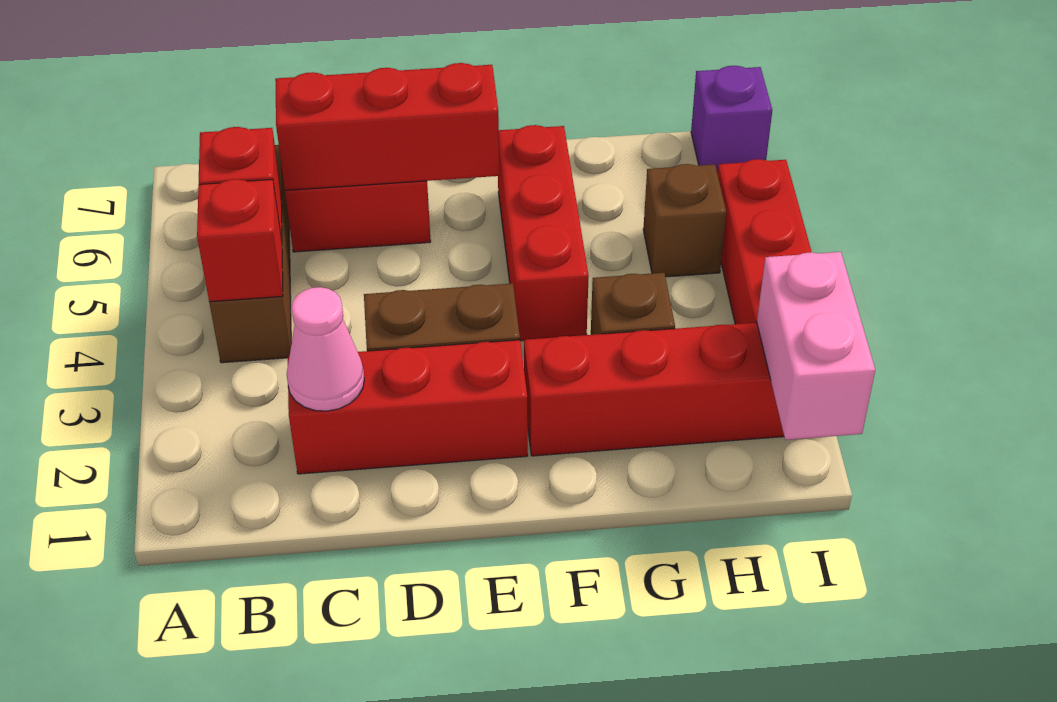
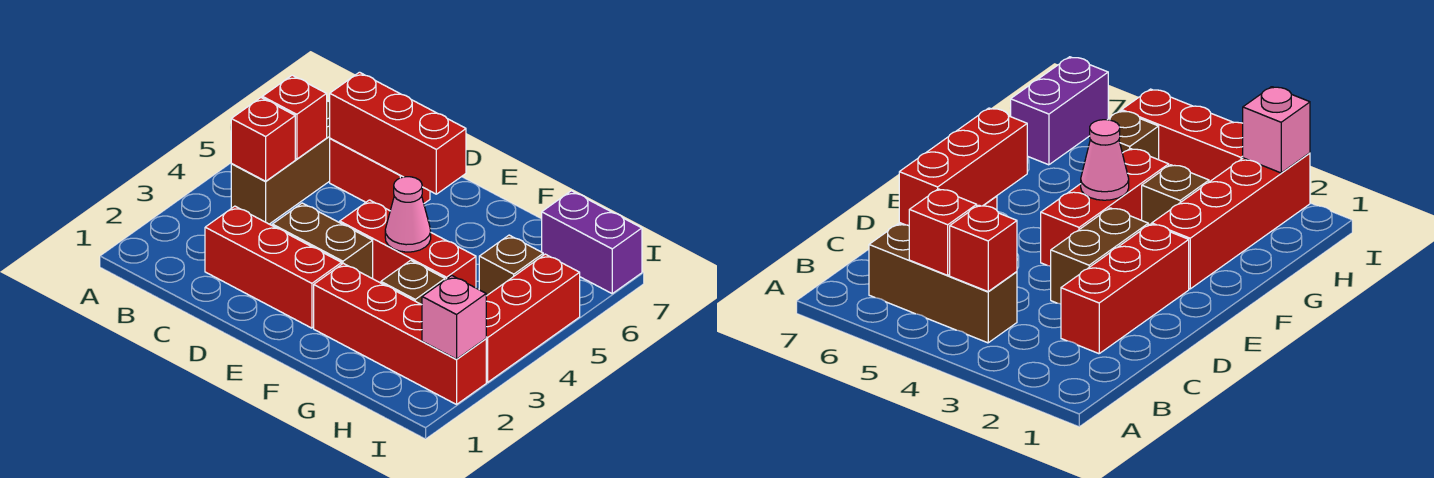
pink cone C2 level 2 -> pink cone F4 level 2
red brick F4:F6 level 1 -> red brick E4:G4 level 1
pink brick I1:I2 level 2 -> pink brick I2 level 2
purple brick I7 level 1 -> purple brick H7:I7 level 1

